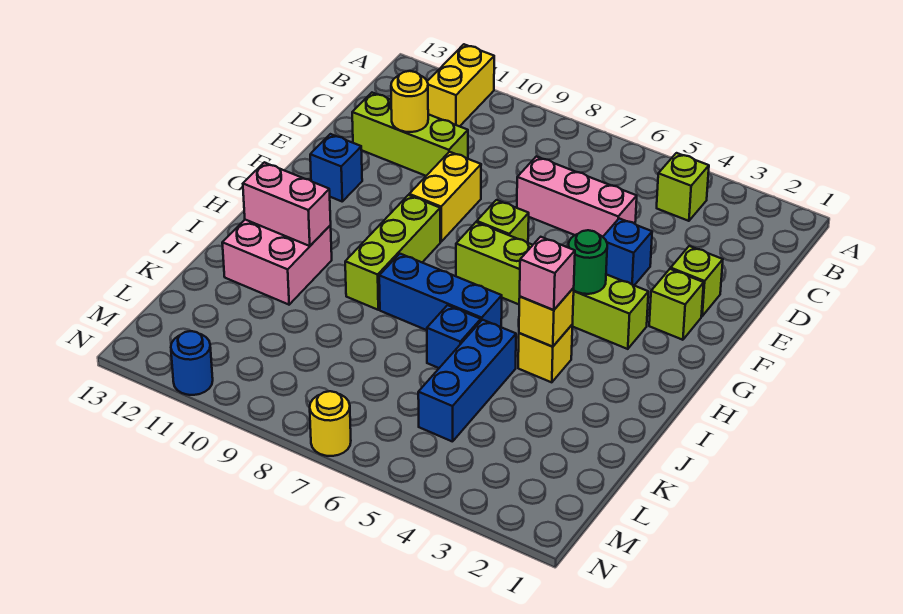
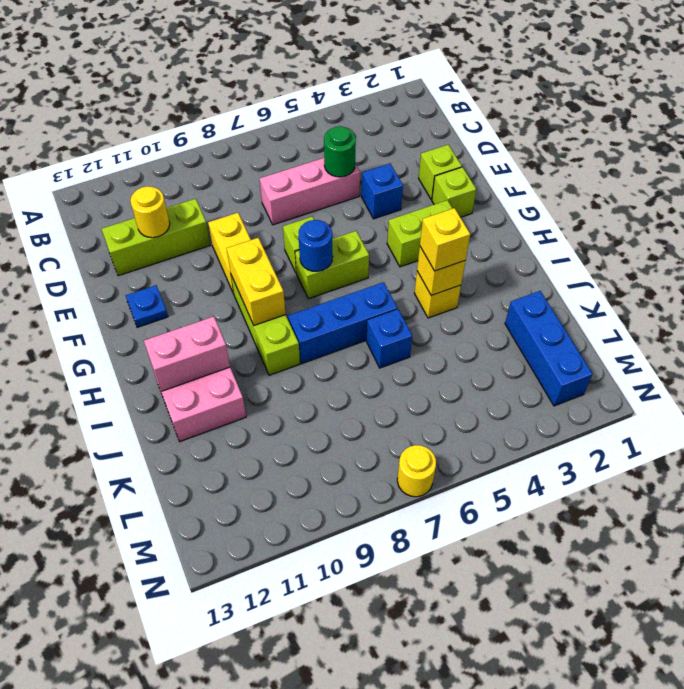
yellow brick A11:B11 level 1 -> yellow brick G9:H9 level 2
lime brick B4 level 1 -> none
blue brick F12 level 1 -> blue plate F12 level 1
green round brick G4 level 2 -> green round brick D5 level 2
pink brick I4 level 3 -> yellow brick I4 level 3
blue brick J5:L5 level 1 -> blue brick K2:M2 level 1
blue round brick N11 level 1 -> blue round brick G7 level 2

